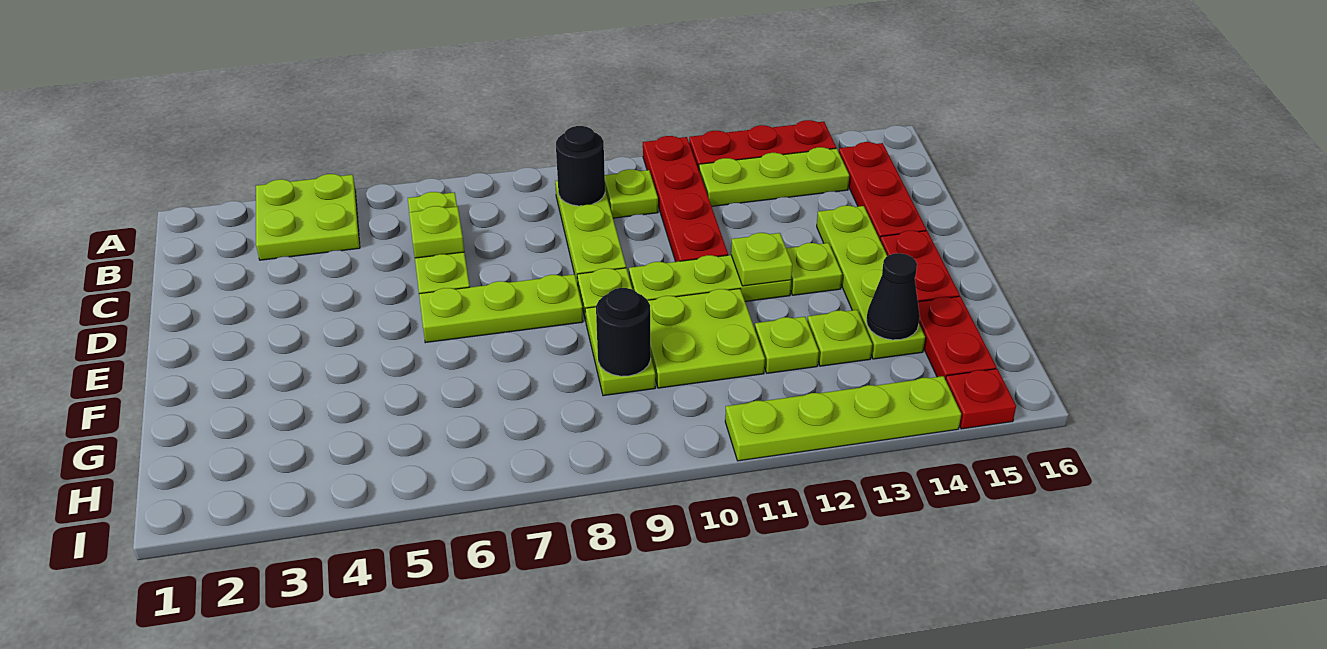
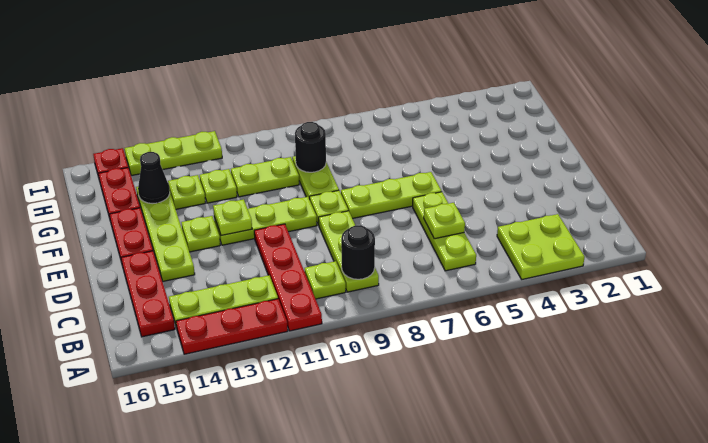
lime plate F10:G11 level 1 -> lime plate G10:G11 level 1
lime plate I11:I14 level 1 -> lime plate I12:I14 level 1

